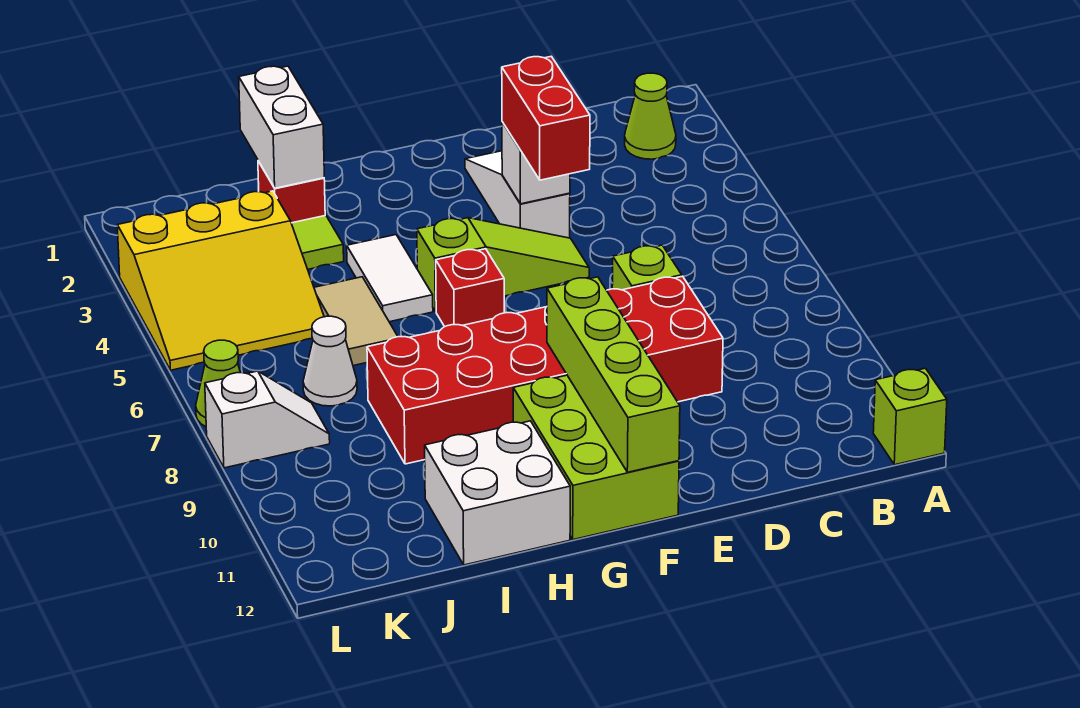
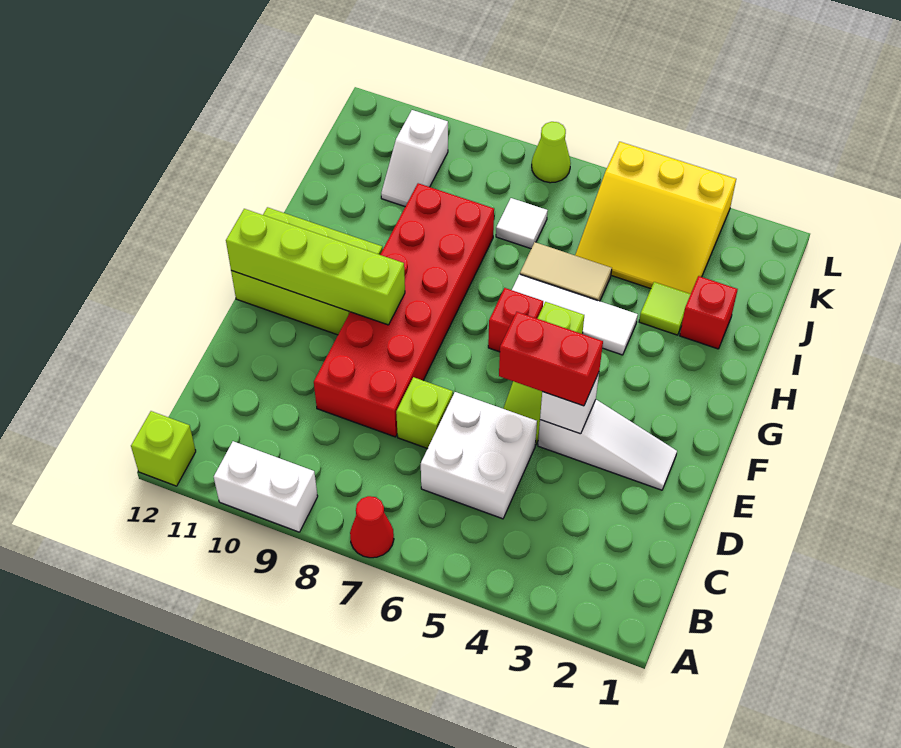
none -> red cone A7 level 1
lime cone B2 level 1 -> none
white tile H4:H5 level 1 -> white tile H4:H6 level 1
white brick H11:I12 level 1 -> white brick C5:D6 level 1
white brick I1:I2 level 2 -> white brick A9:A10 level 1
yellow slope J3:L5 level 1 top 3 -> yellow slope J3:L5 level 1 top L
white cone J7 level 1 -> white tile J7 level 1
white slope K8:L8 level 1 top L -> white slope J10:K10 level 1 top K

